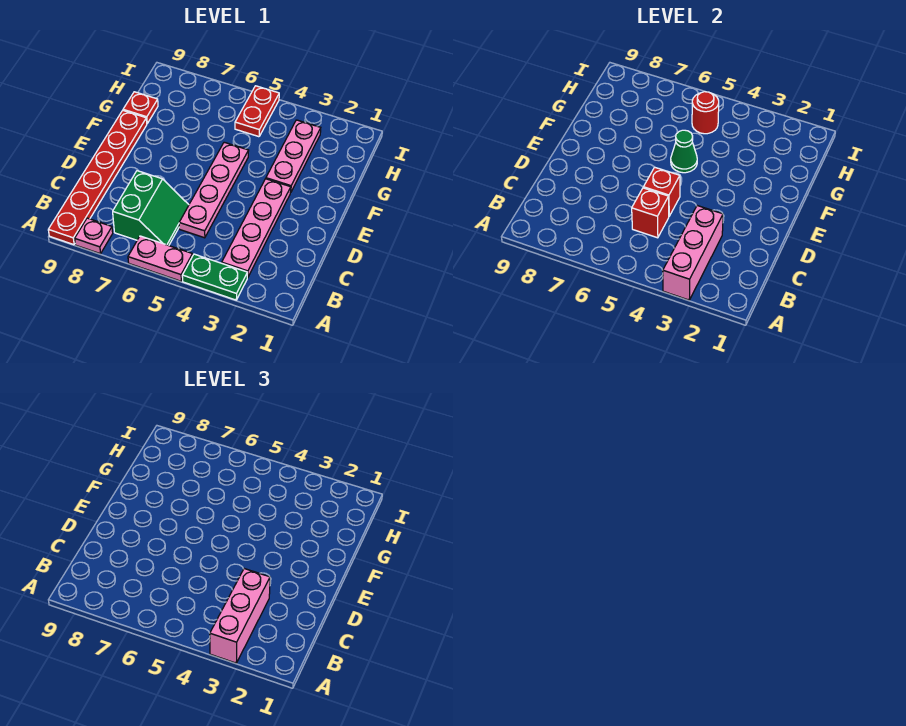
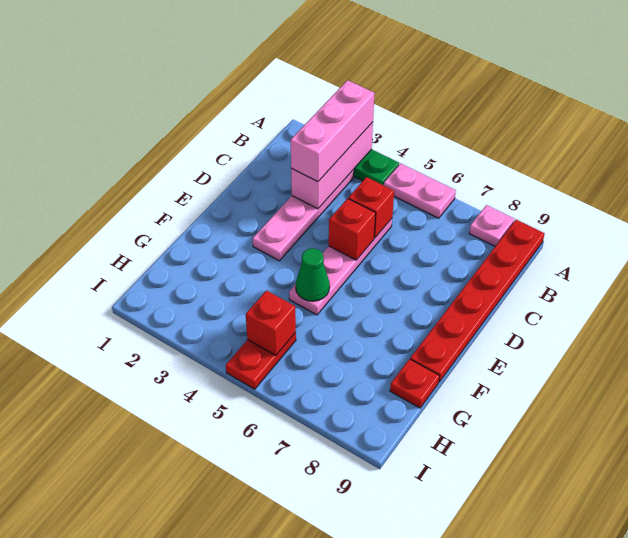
green slope B6:C7 level 1 top 7 -> none
pink plate F3:H3 level 1 -> none
red round brick H5 level 2 -> red brick H5 level 2

